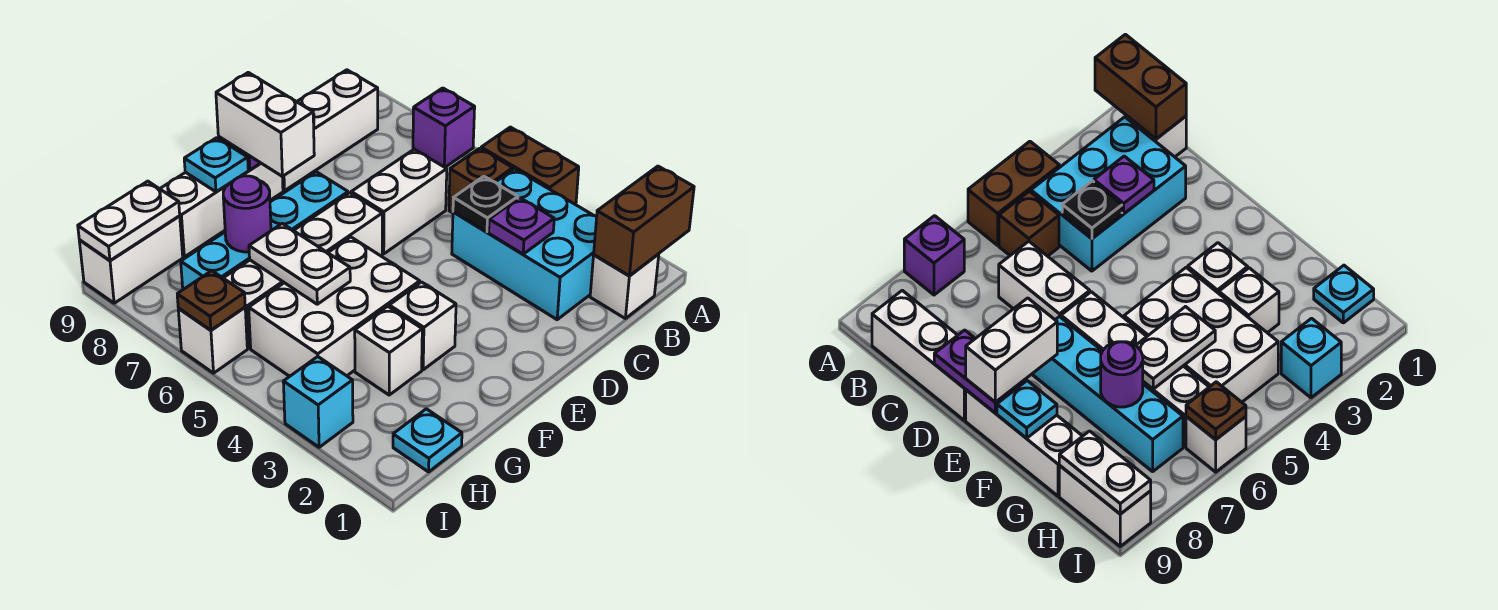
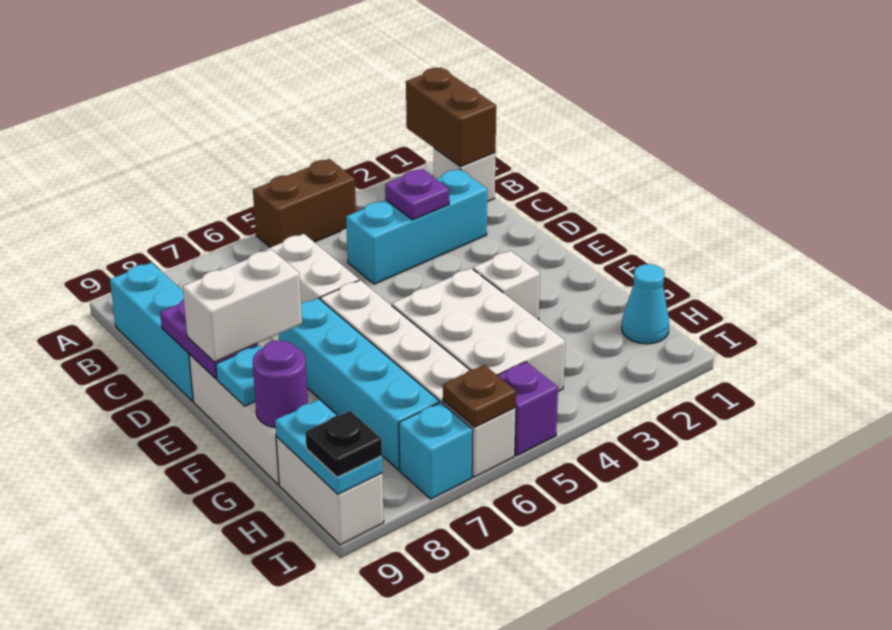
purple brick A7 level 1 -> purple brick I5 level 1
cyan brick B2:C4 level 1 -> cyan brick C2:C4 level 1
brown brick B5 level 1 -> none
white brick B9:D9 level 1 -> cyan brick B9:D9 level 1
black plate C4 level 2 -> black plate I9 level 3
white brick G3 level 1 -> none
white plate G5:G6 level 2 -> none
purple round brick G7 level 2 -> purple round brick G9 level 2
cyan plate H1 level 1 -> cyan cone H1 level 1
white plate H9:I9 level 2 -> cyan plate H9:I9 level 2
cyan brick I3 level 1 -> cyan brick I7 level 1

